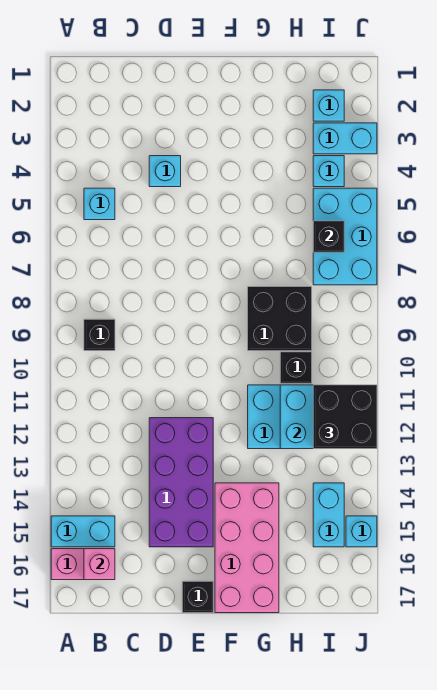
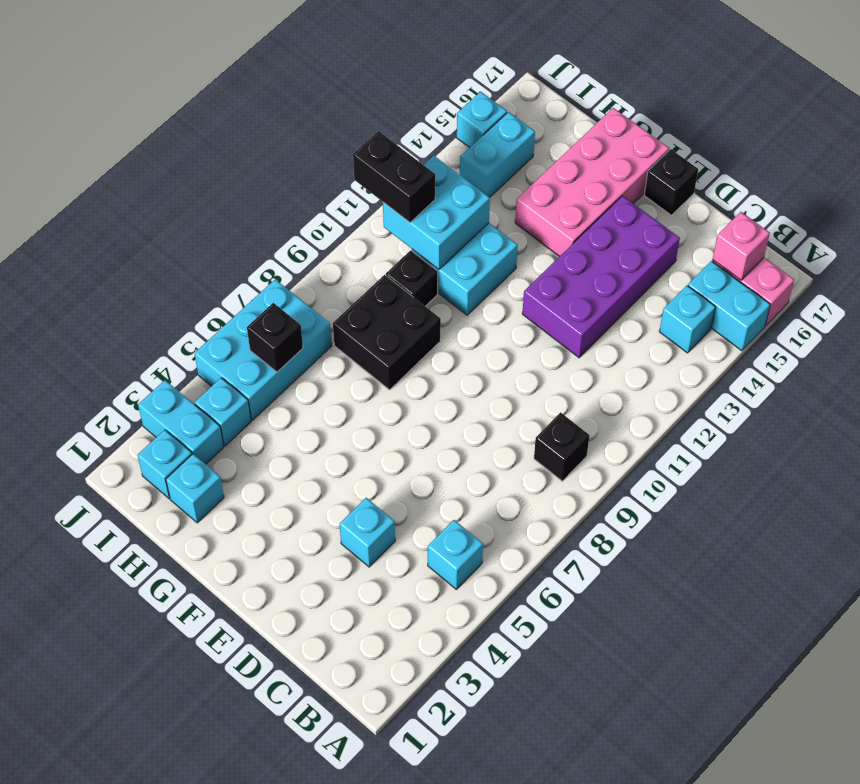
none -> cyan brick B14 level 1
none -> cyan brick H2 level 1
black brick I11:J12 level 3 -> black brick I11:J11 level 3

